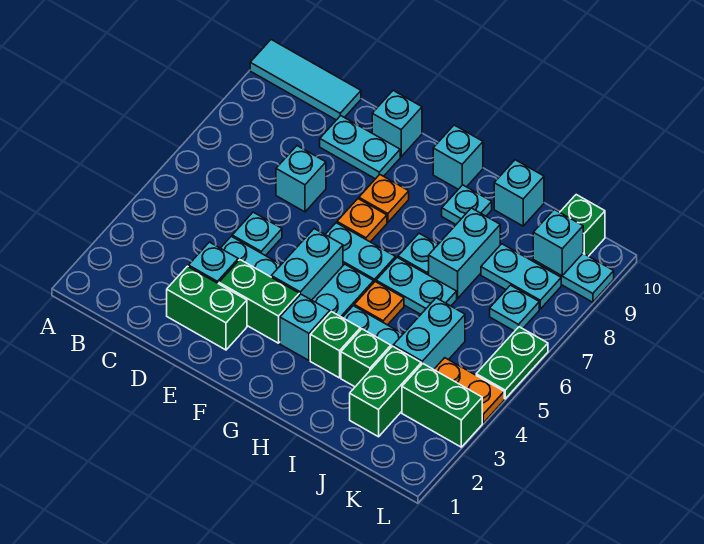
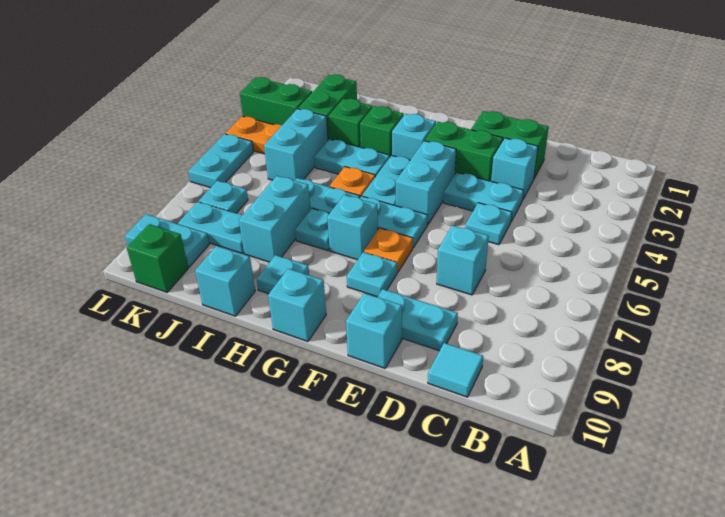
cyan tile A10:C10 level 1 -> cyan tile C10 level 1
orange plate F8 level 1 -> cyan plate F8 level 1
cyan brick K9 level 2 -> cyan brick G7 level 1
green plate L5:L6 level 1 -> cyan plate L5:L6 level 1

